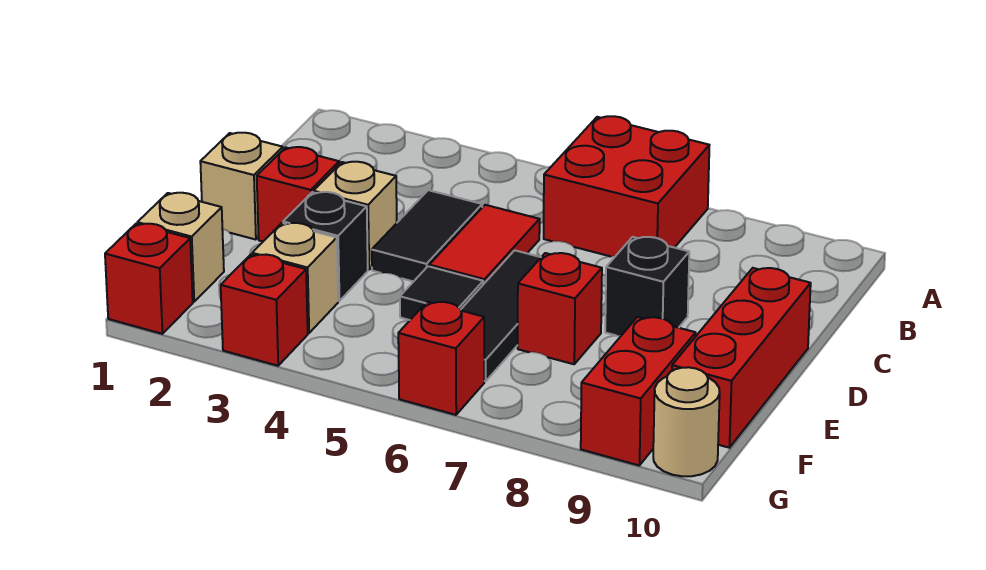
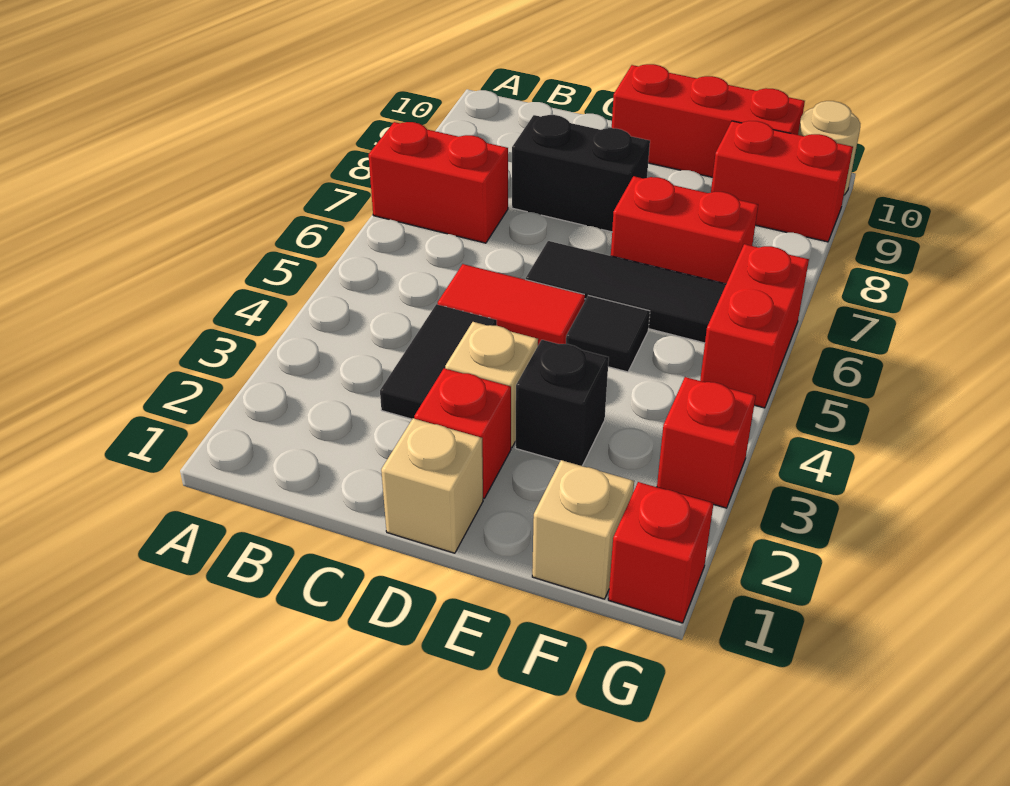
red brick A6:B7 level 1 -> red brick A7:B7 level 1
black tile C4:D4 level 1 -> black tile C3:C4 level 1
black brick D8 level 1 -> black brick C8:D8 level 1
red brick E7 level 1 -> red brick E7:F7 level 1
tan brick F3 level 1 -> none
red brick G6 level 1 -> red brick G5:G6 level 1

